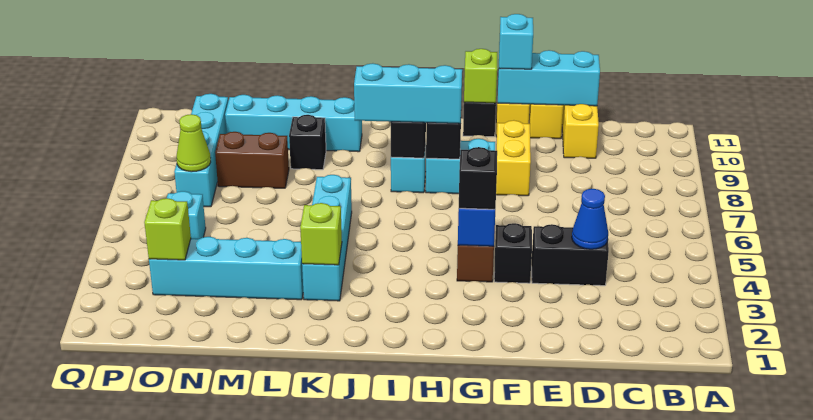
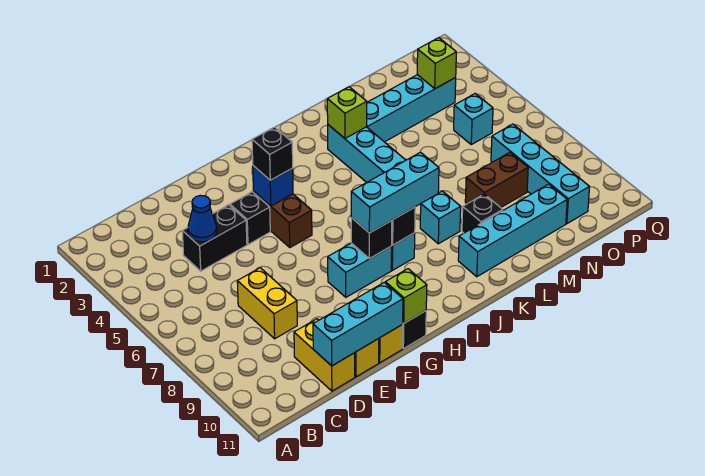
yellow brick F8:F9 level 1 -> yellow brick D7:D8 level 1
cyan brick F11 level 3 -> cyan brick K8 level 1
lime cone O7 level 2 -> none

